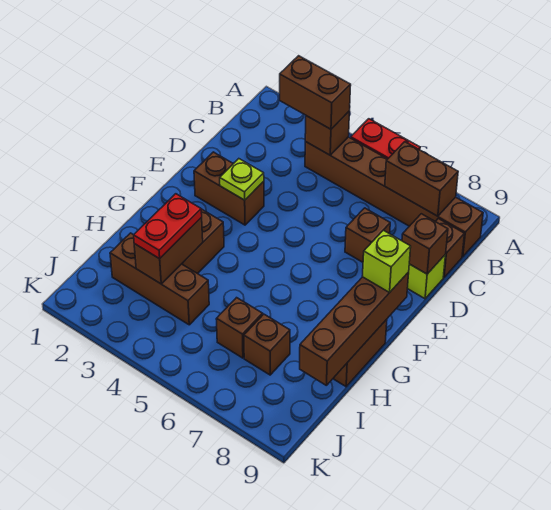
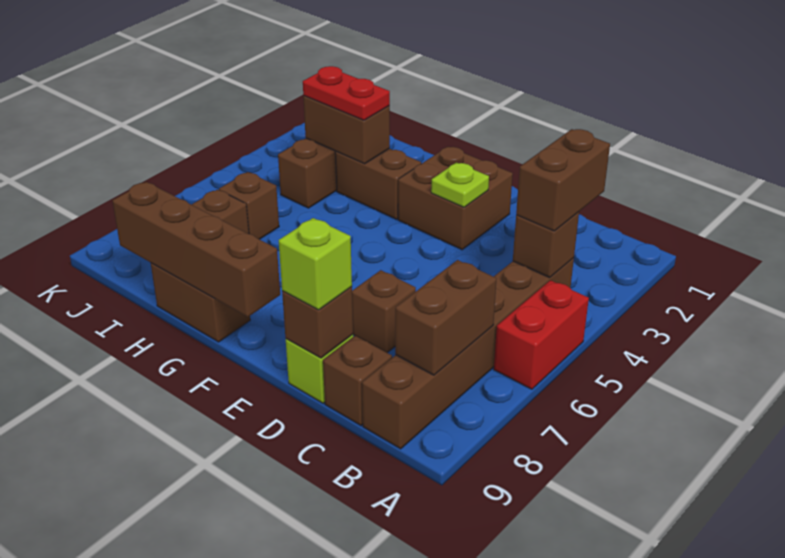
brown brick E2:E3 level 1 -> brown brick E2:F3 level 1
lime brick F9 level 3 -> lime brick D9 level 3

